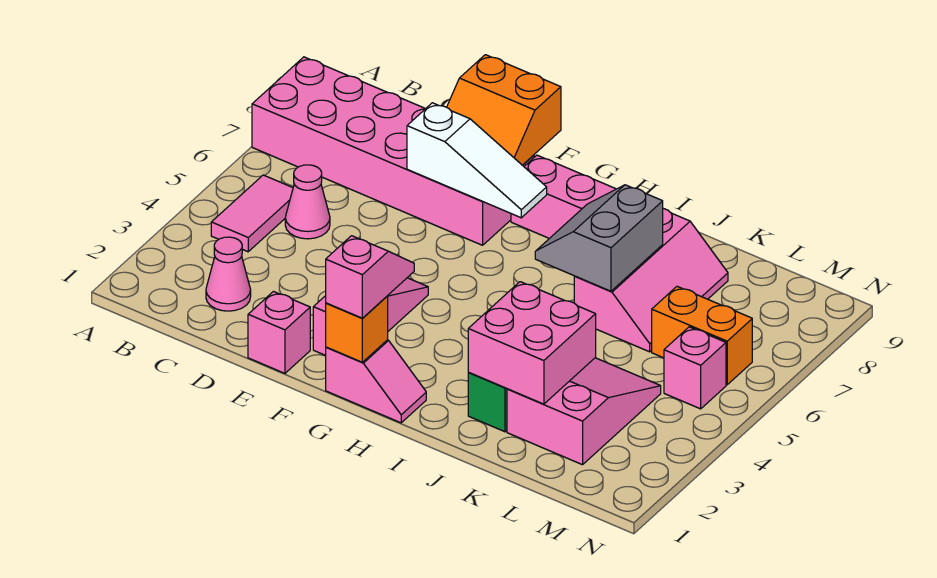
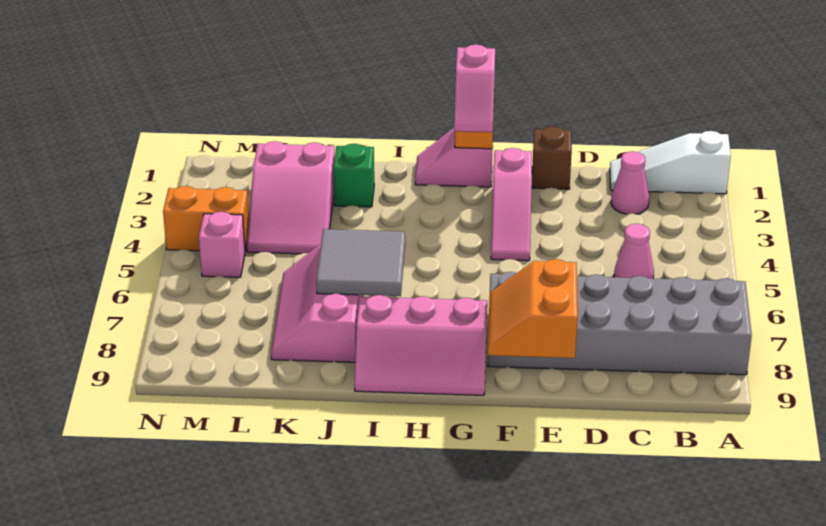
pink brick A7:F8 level 1 -> grey brick A7:F8 level 1
pink tile B4:B5 level 1 -> none
pink brick E1 level 1 -> brown brick E1 level 1
white slope E7:G7 level 2 top E -> white slope A1:C1 level 1 top A
orange slope E8:F9 level 2 top 9 -> orange slope E8:F9 level 2 top E
grey slope I6:J7 level 2 top J -> grey tile I6:J7 level 2
pink brick J2:K3 level 2 -> none
orange brick L6:M6 level 1 -> orange brick M4:N4 level 1

